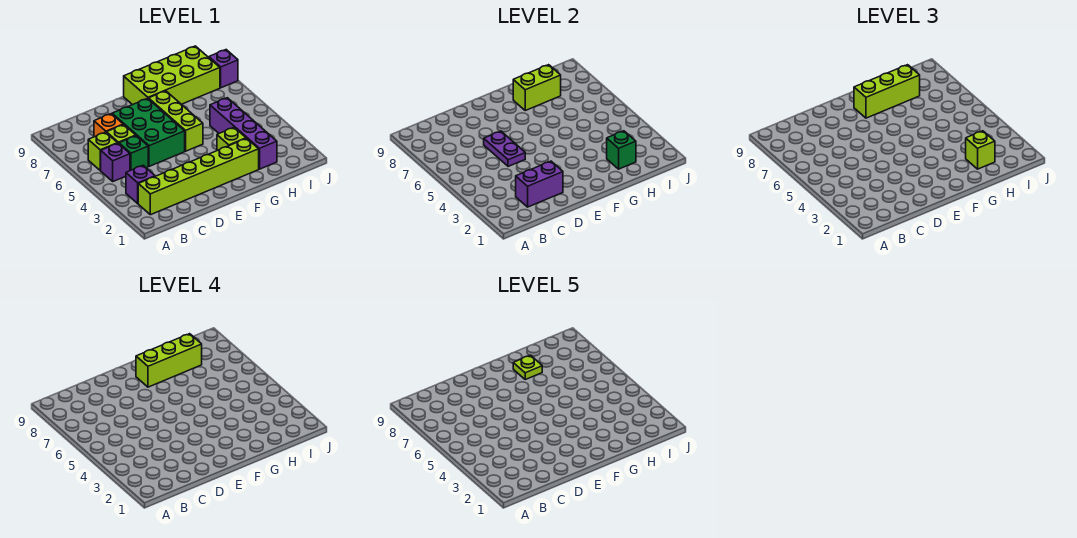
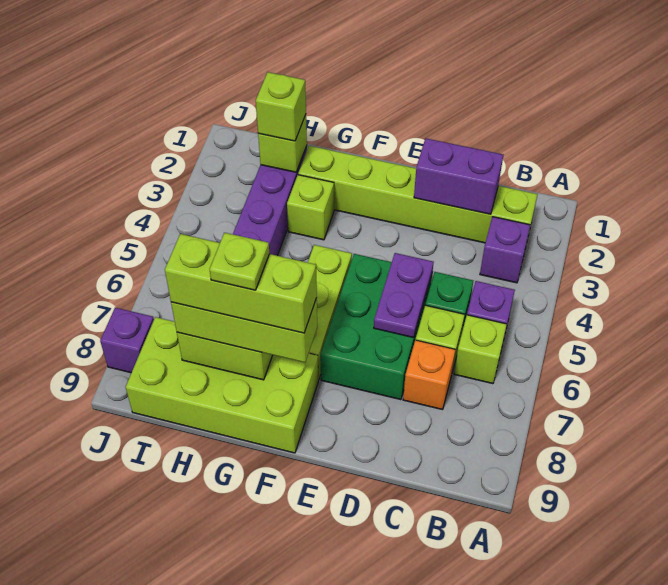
green brick H2 level 2 -> lime brick H2 level 2

